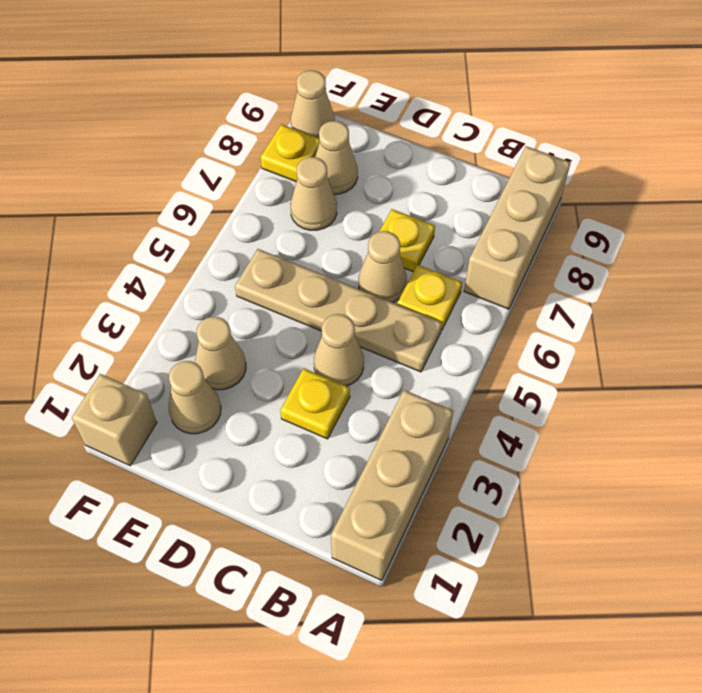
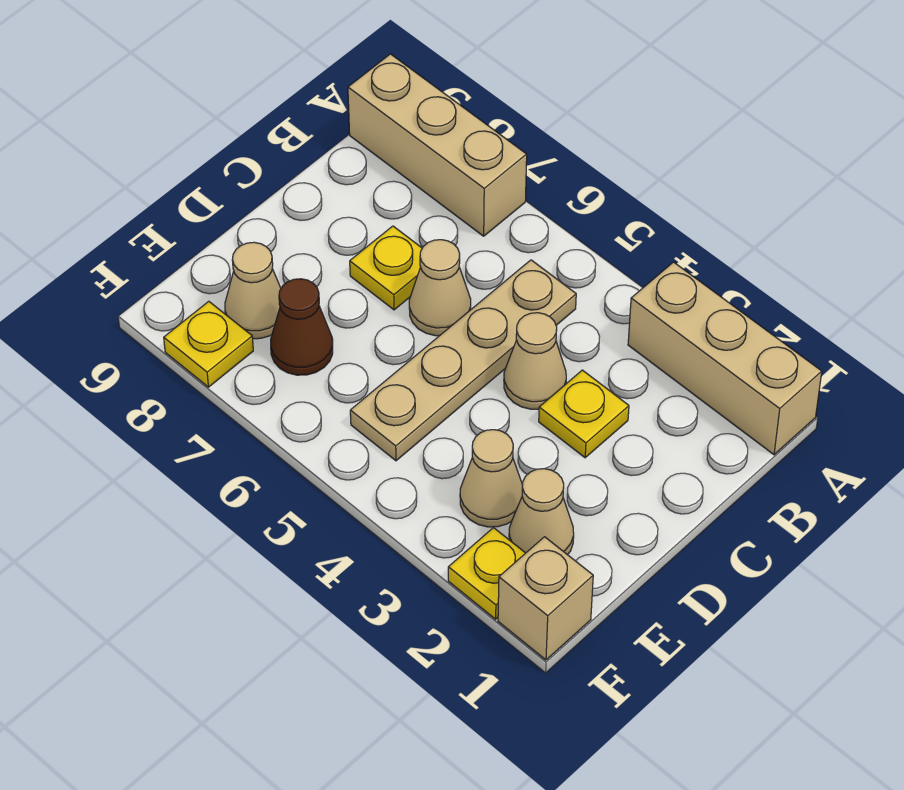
yellow plate B6 level 1 -> yellow plate F2 level 1
tan cone E7 level 1 -> brown cone E7 level 1
tan cone F9 level 1 -> none

